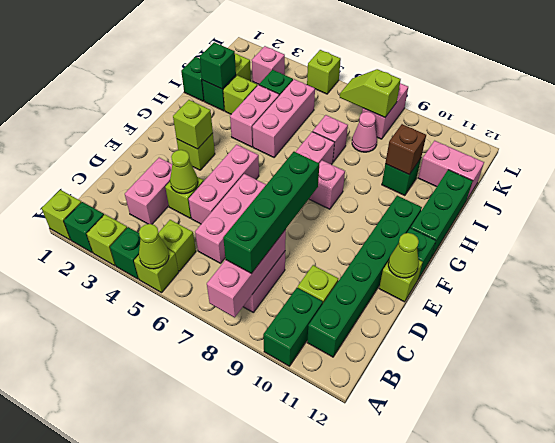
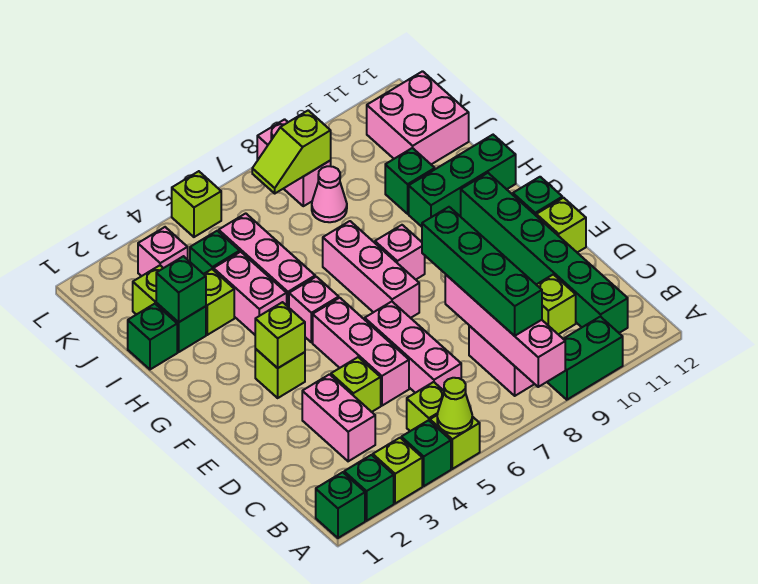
lime brick A1 level 1 -> green brick A1 level 1
pink brick A8:C8 level 2 -> pink brick A8:D8 level 2
green brick A10:B10 level 1 -> green brick A9:A10 level 1
lime cone D4 level 2 -> none
lime cone E12 level 2 -> none
green brick G12:I12 level 1 -> green brick H10:H12 level 1
pink brick I7 level 1 -> pink brick G5 level 1
brown brick I10 level 2 -> none
pink brick J11:J12 level 1 -> pink brick J11:K12 level 1

